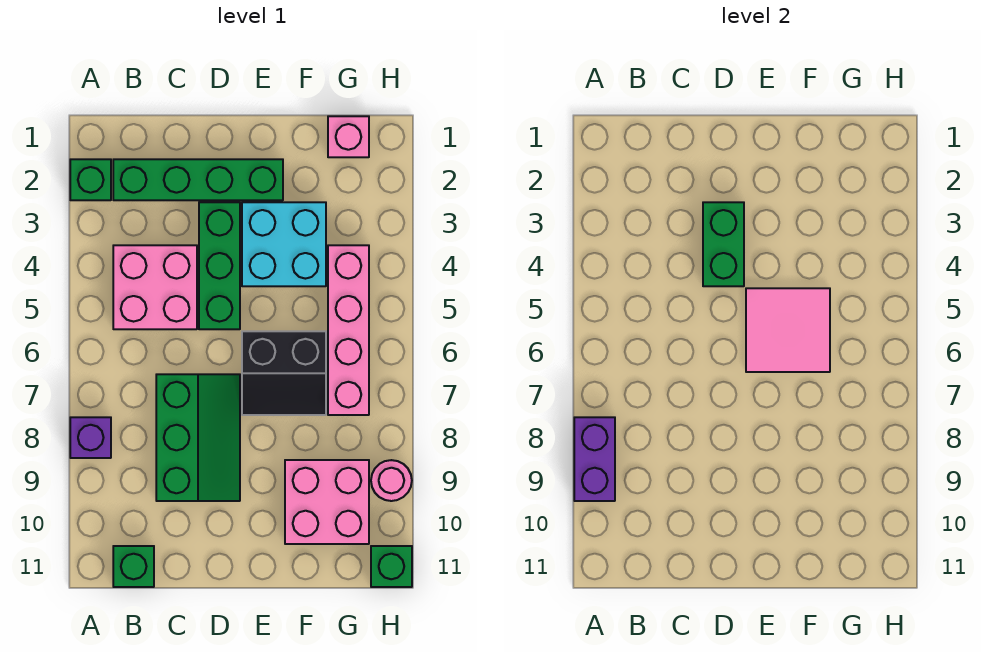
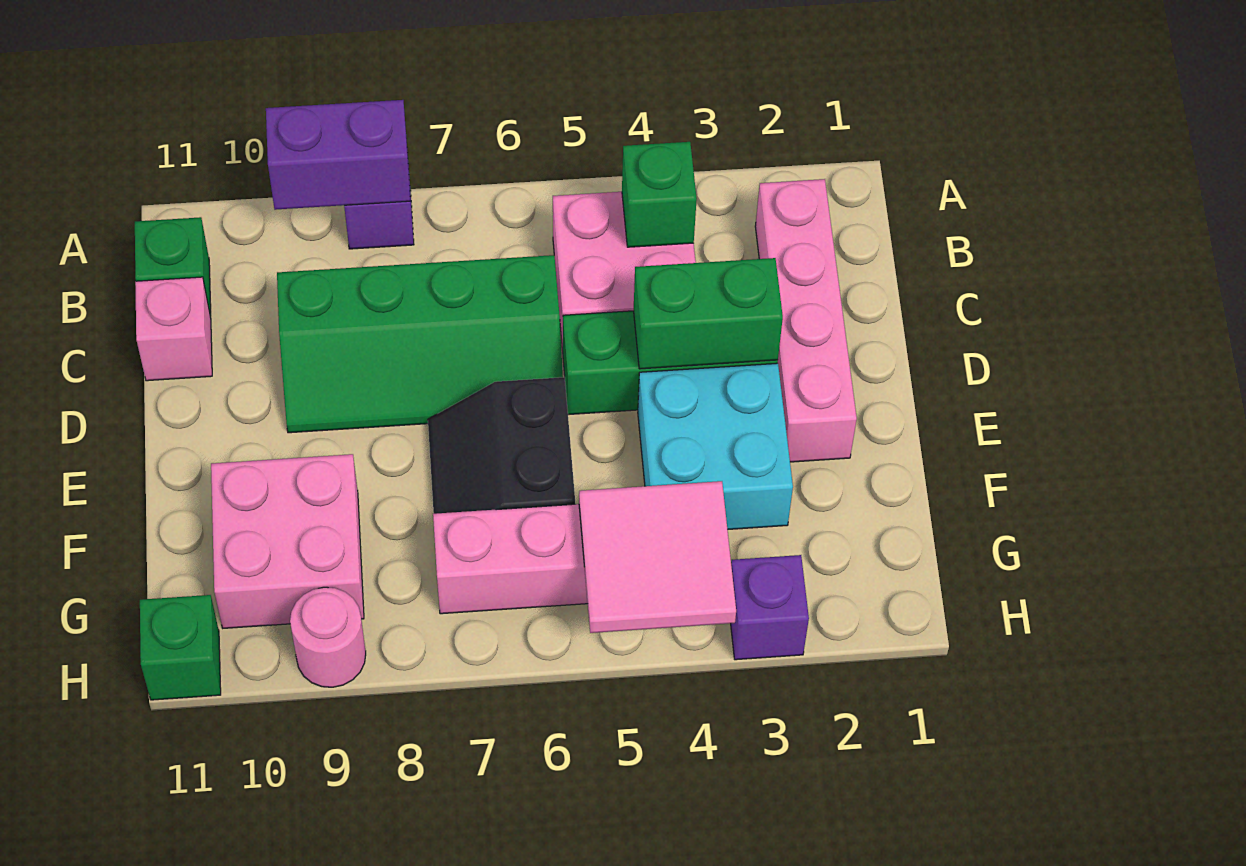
green brick A2 level 1 -> green brick B4 level 2
green brick B2:E2 level 1 -> pink brick B2:E2 level 1
green slope C7:D9 level 1 top C -> green slope C6:D9 level 1 top C
pink tile E5:F6 level 2 -> pink tile G4:H5 level 2
pink brick G1 level 1 -> pink brick C11 level 1
none -> purple brick H3 level 1

